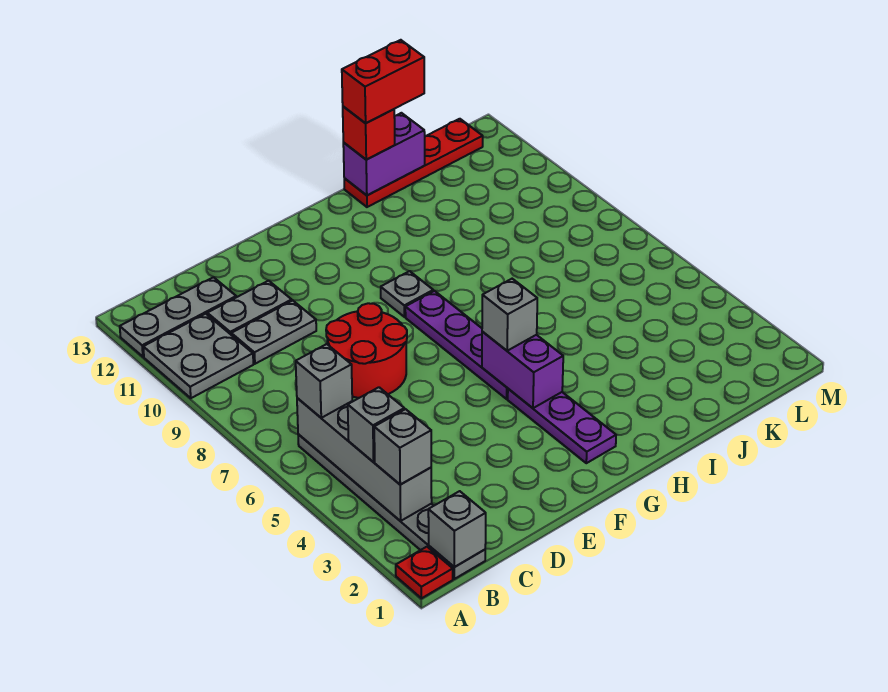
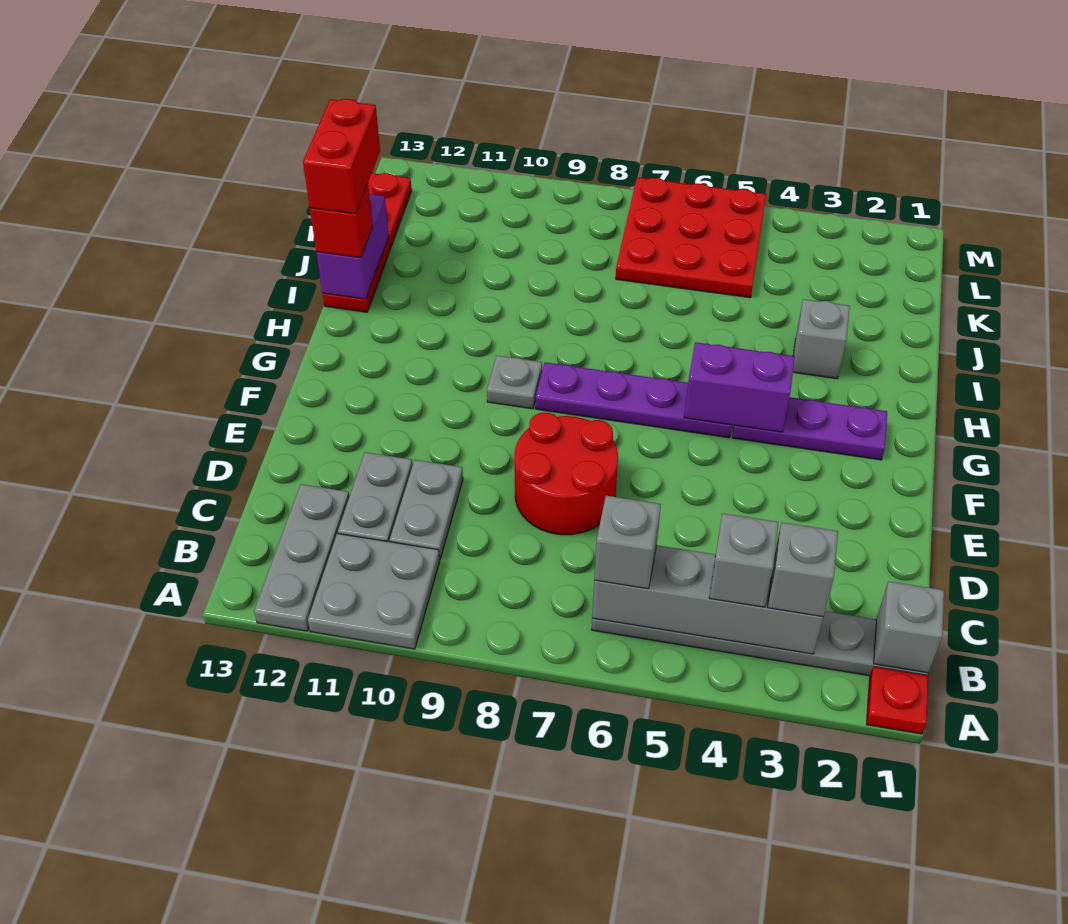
grey brick G5 level 3 -> grey brick I3 level 1
none -> red plate K5:M7 level 1

